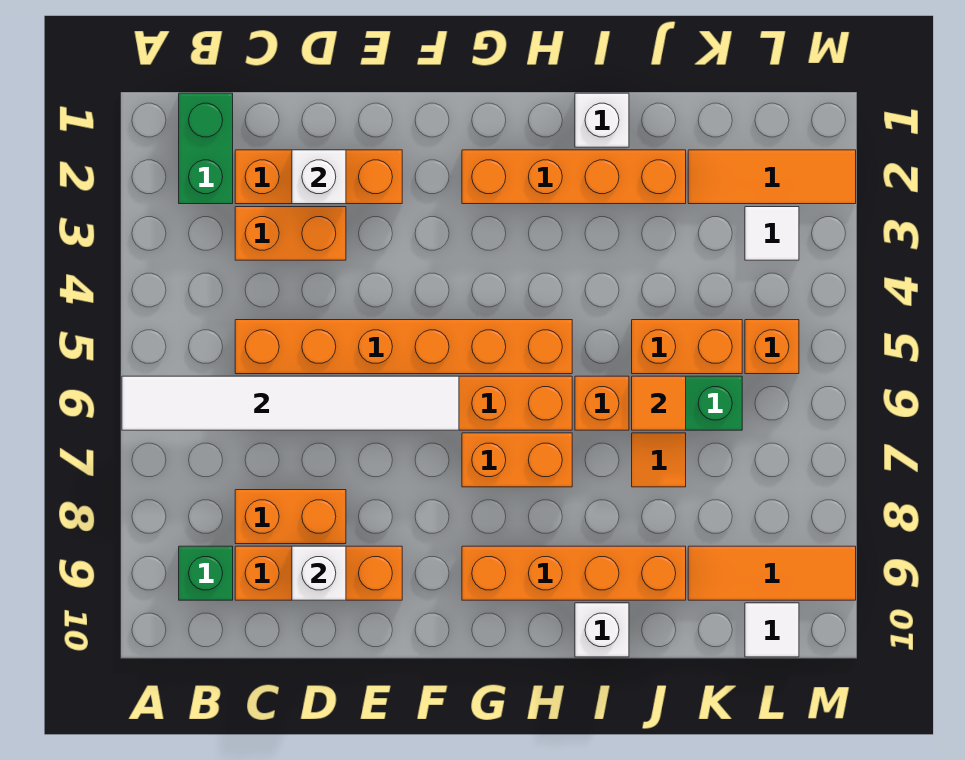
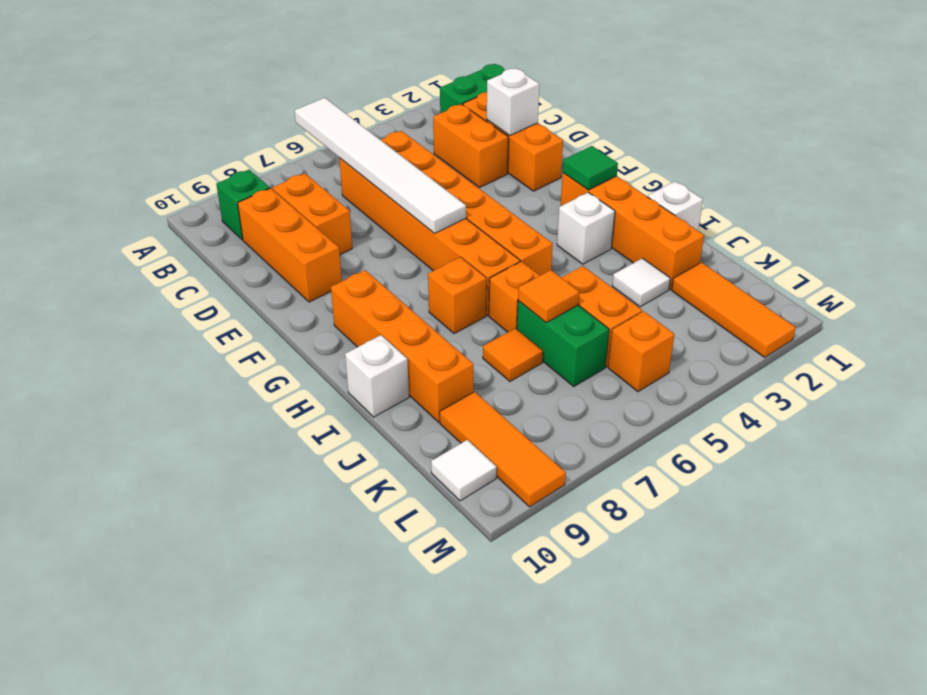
white brick D9 level 2 -> white brick H3 level 1
none -> green tile G2 level 2
orange brick G7:H7 level 1 -> orange brick H7 level 1
white tile L3 level 1 -> white tile J3 level 1

